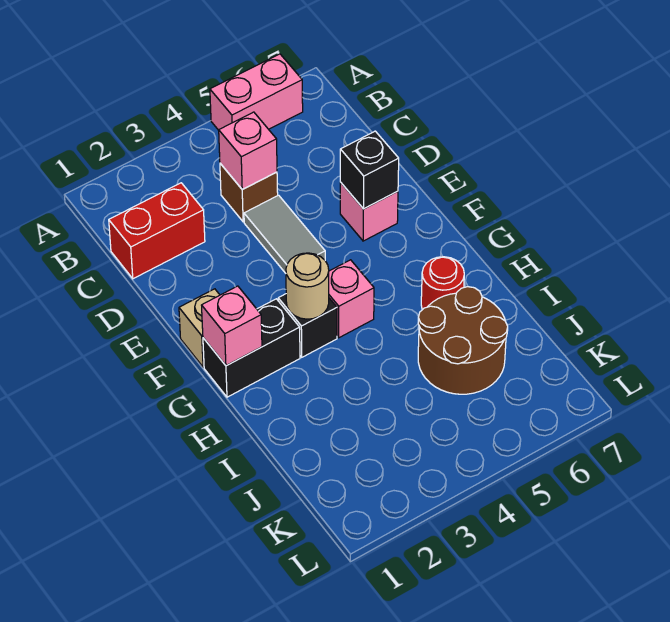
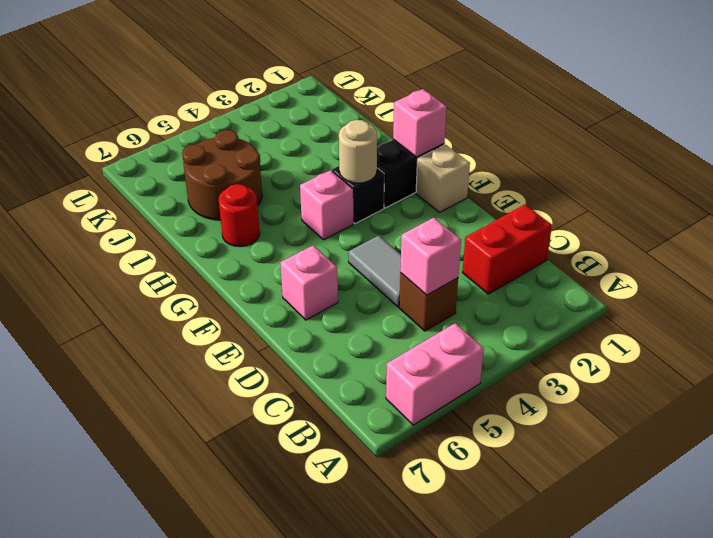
black brick E6 level 2 -> none

